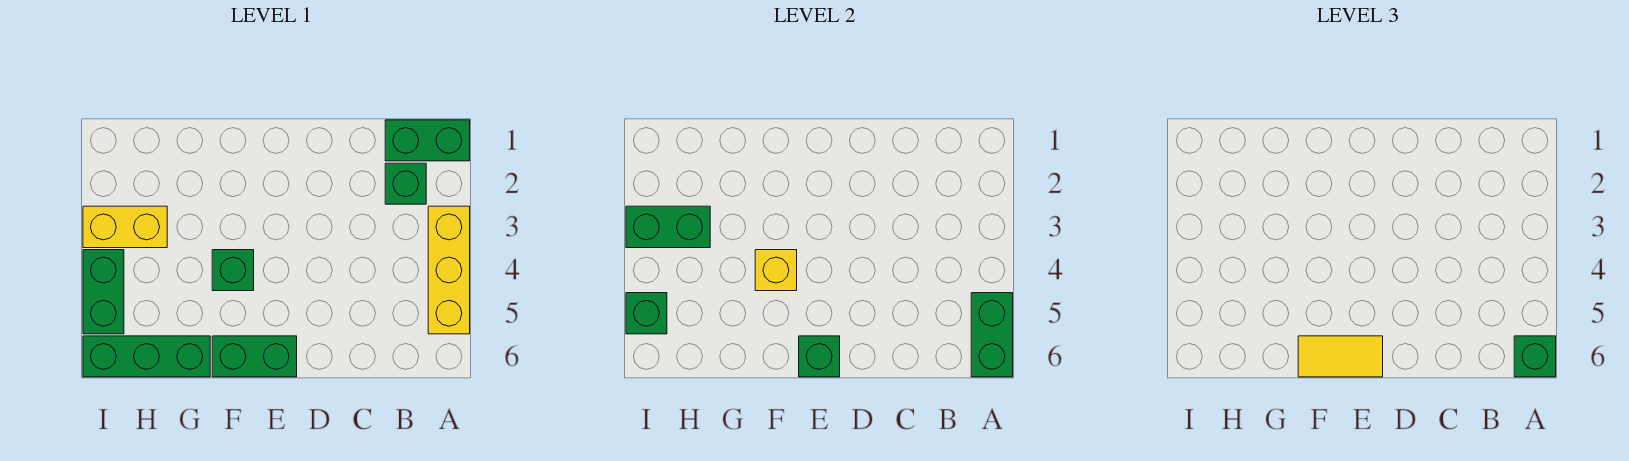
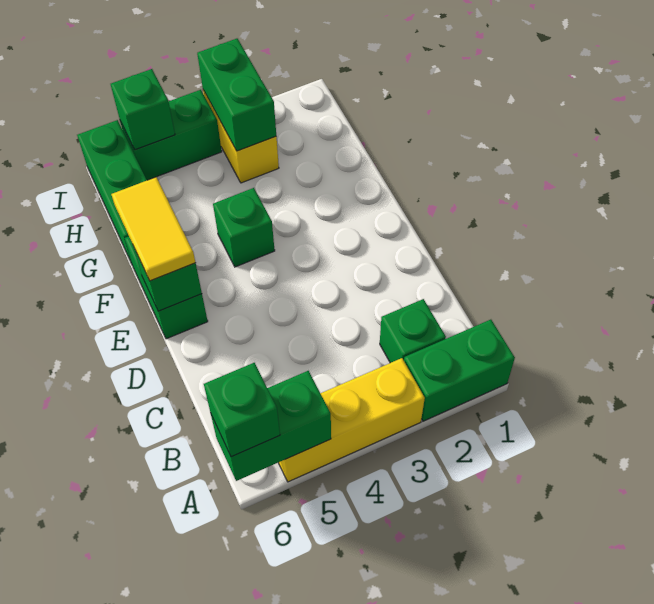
green brick A1:B1 level 1 -> green brick A1:A2 level 1
yellow brick F4 level 2 -> none

